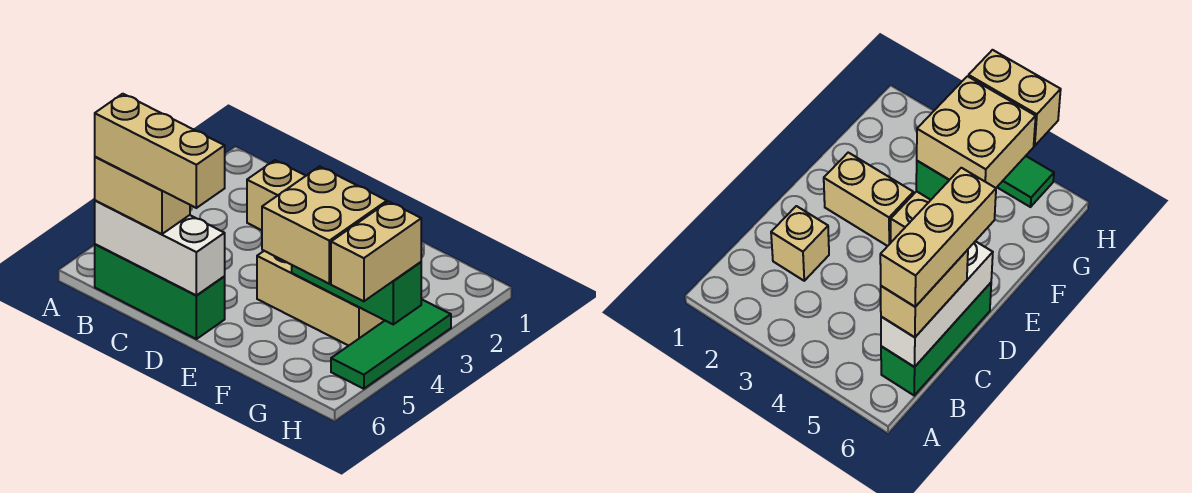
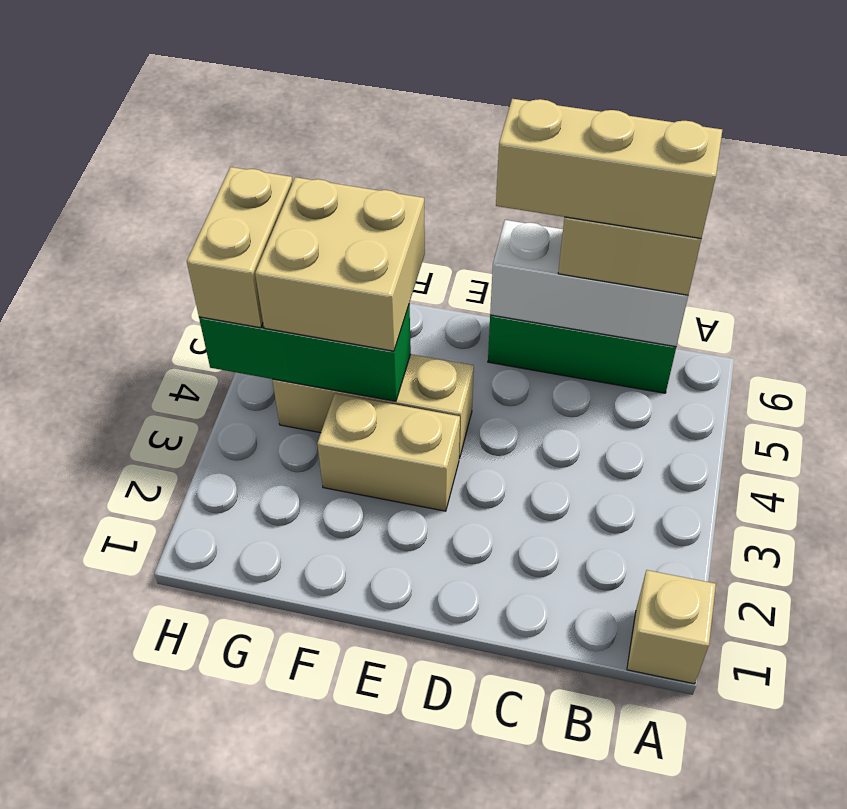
tan brick C2 level 1 -> tan brick A1 level 1
tan brick E2:E3 level 1 -> tan brick E3:F3 level 1
green tile H3:H5 level 1 -> none

